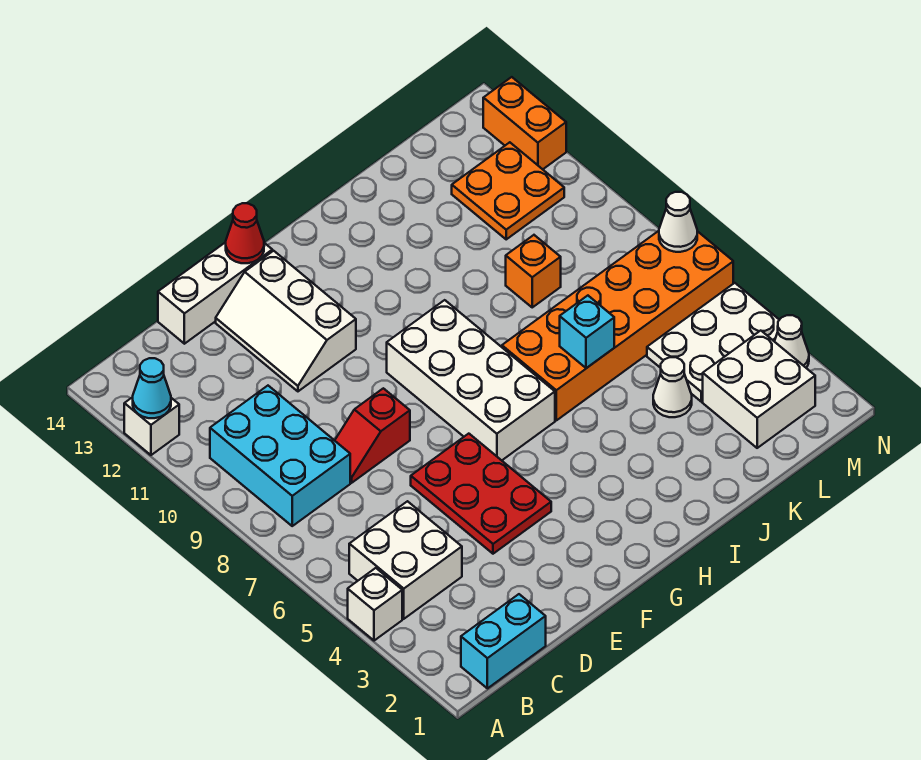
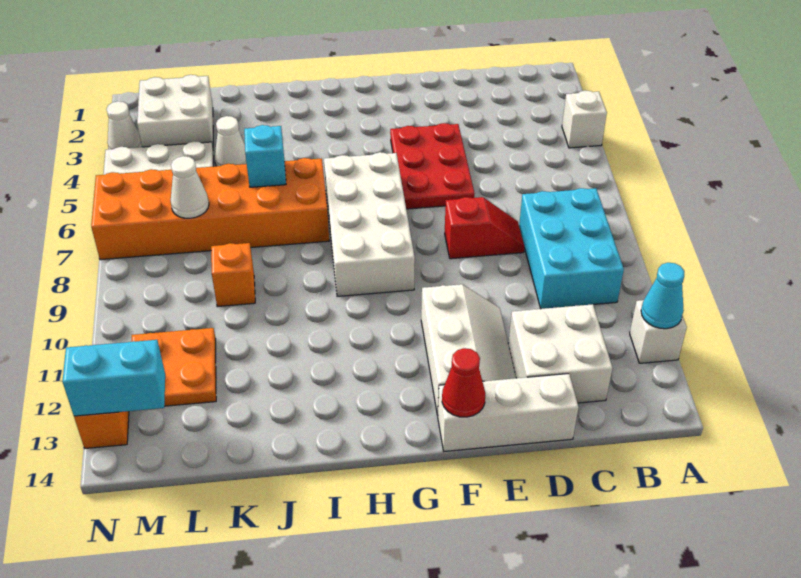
cyan brick B1:C1 level 1 -> cyan brick M13:N13 level 2
white brick B4:C5 level 1 -> white brick C12:D13 level 1
white cone N7 level 2 -> white cone L7 level 2

